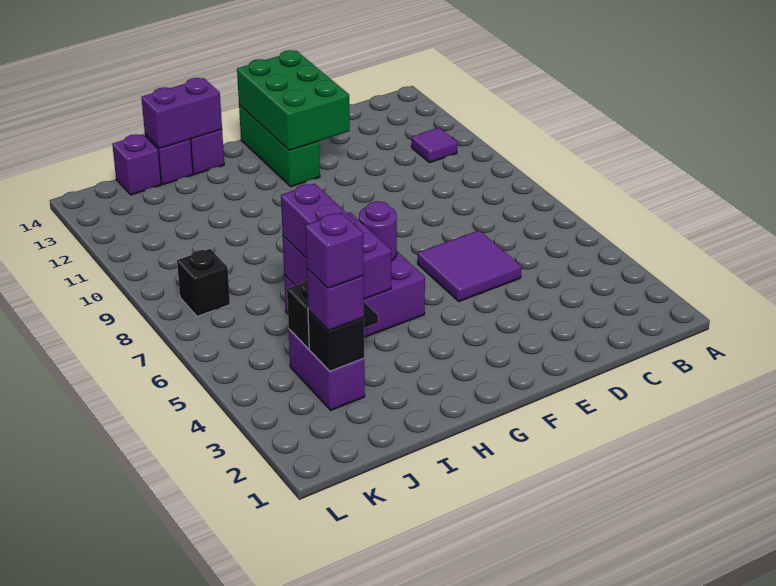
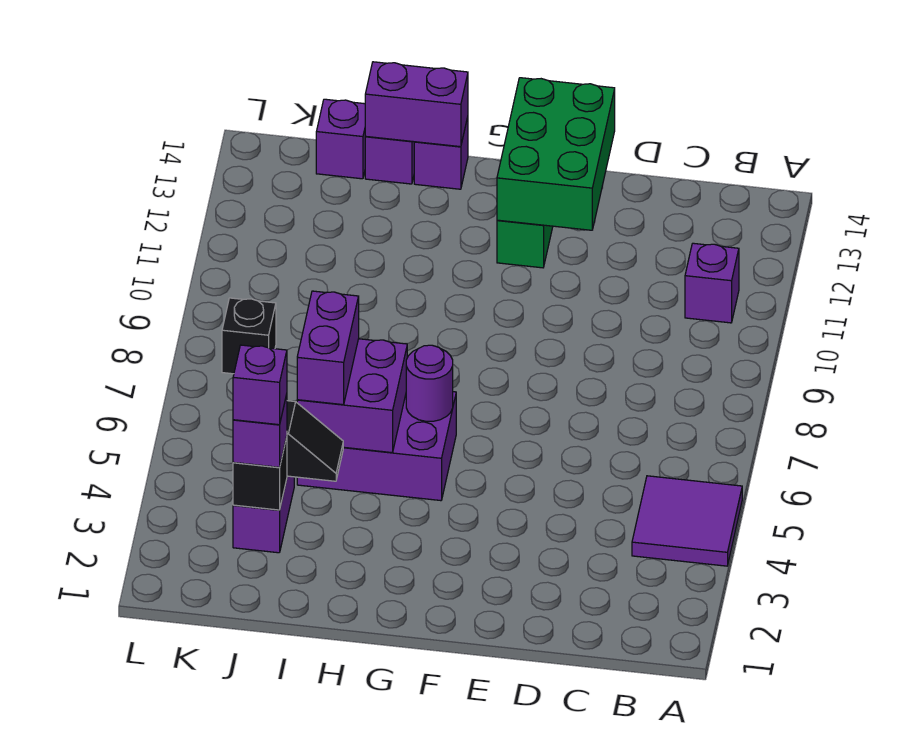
purple tile B11 level 1 -> purple brick B11 level 1
purple tile D5:E6 level 1 -> purple tile A4:B5 level 1

